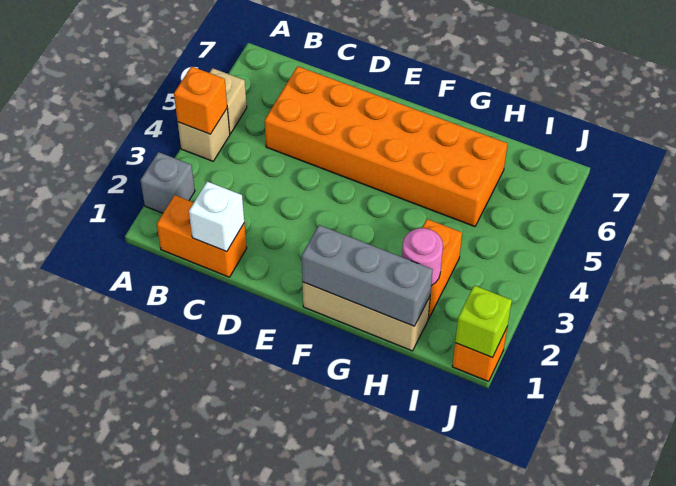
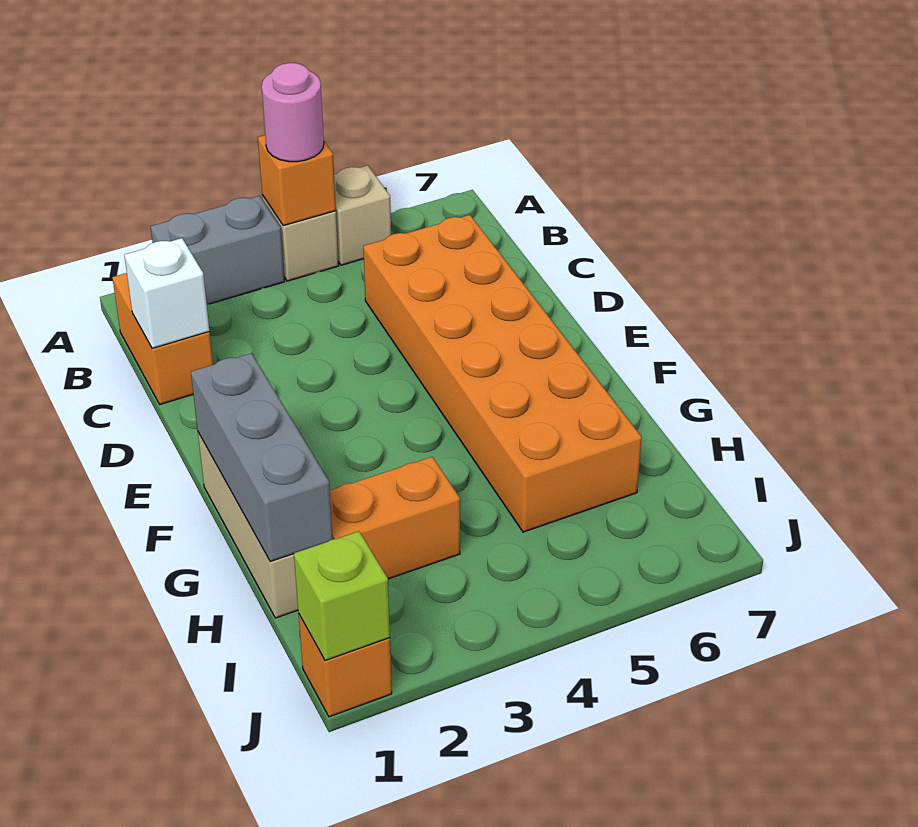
grey brick A2 level 1 -> grey brick A2:A3 level 1
pink round brick H2 level 2 -> pink round brick A4 level 3

